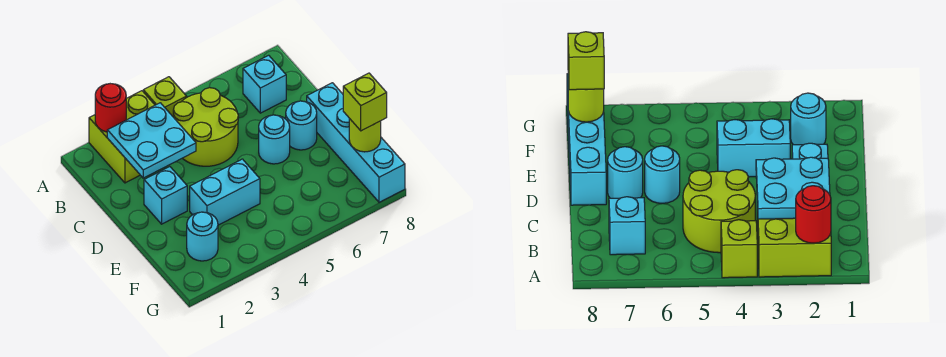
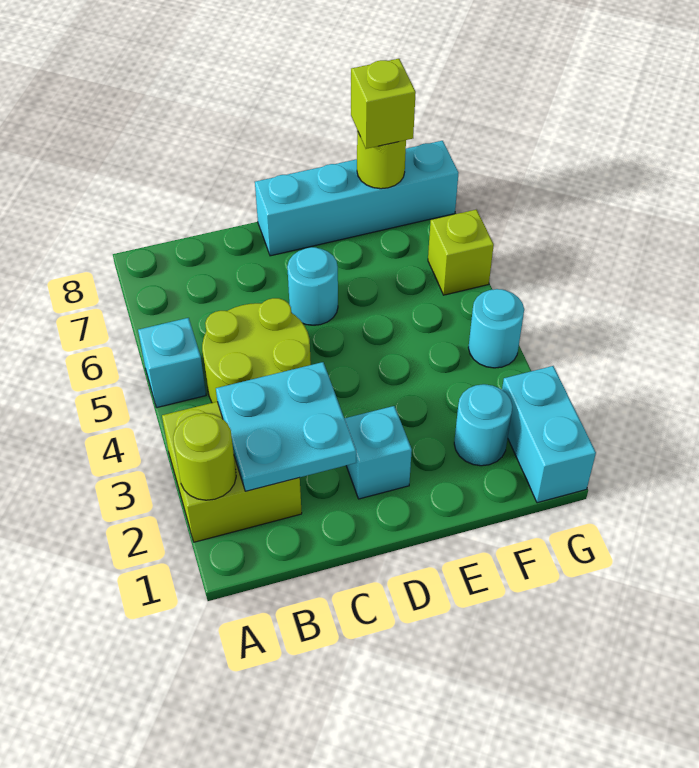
red round brick A2 level 2 -> lime round brick A2 level 2
lime brick A4 level 1 -> lime brick G6 level 1
cyan brick B7 level 1 -> cyan brick A5 level 1
cyan round brick D7 level 1 -> cyan round brick G4 level 1
cyan brick E3:E4 level 1 -> cyan brick G1:G2 level 1

